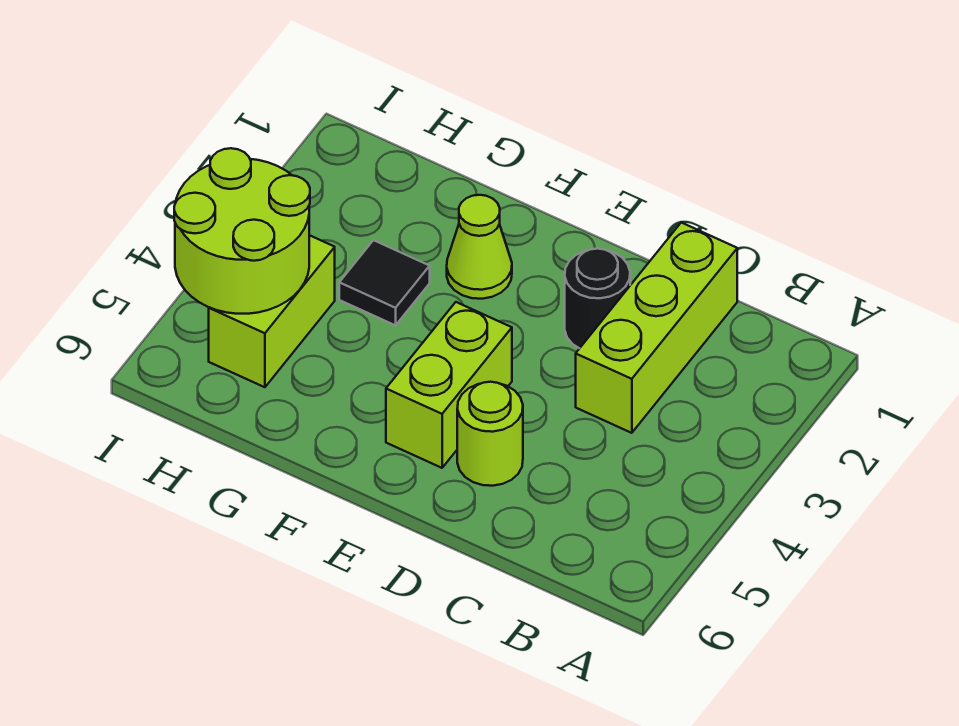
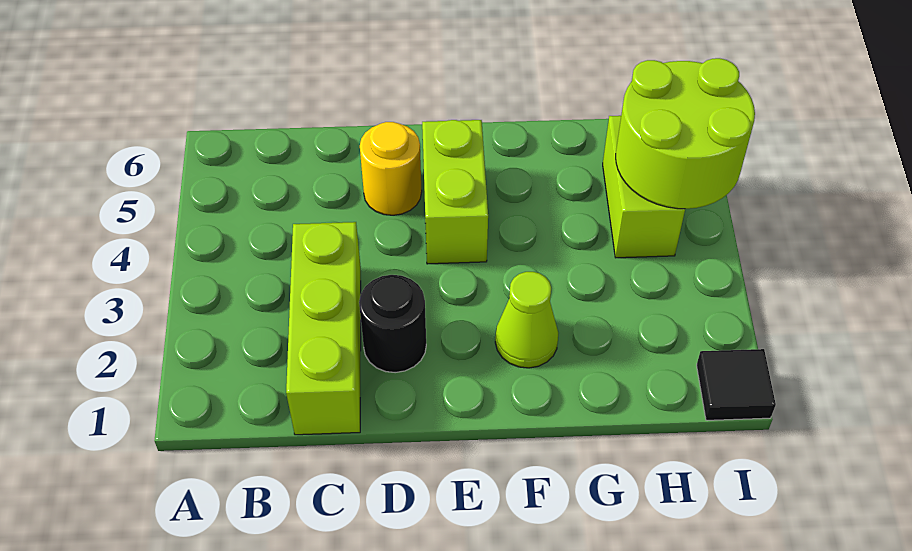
lime round brick D5 level 1 -> yellow round brick D5 level 1
black tile G3 level 1 -> black tile I1 level 1

